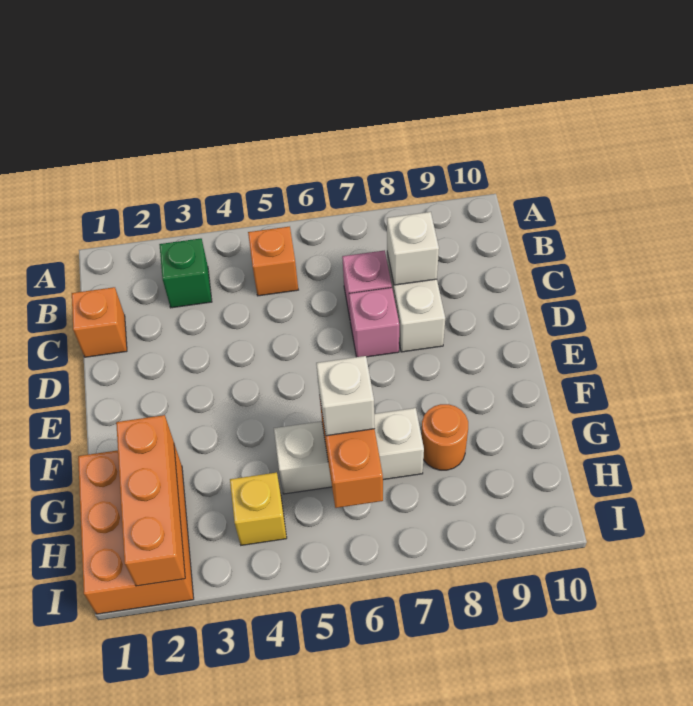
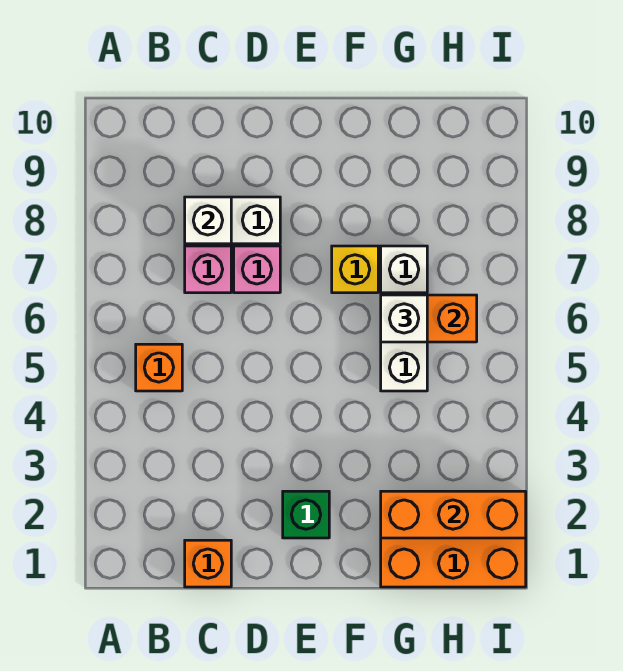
green brick B3 level 1 -> green brick E2 level 1
orange round brick G8 level 1 -> none
yellow brick H4 level 1 -> yellow brick F7 level 1

